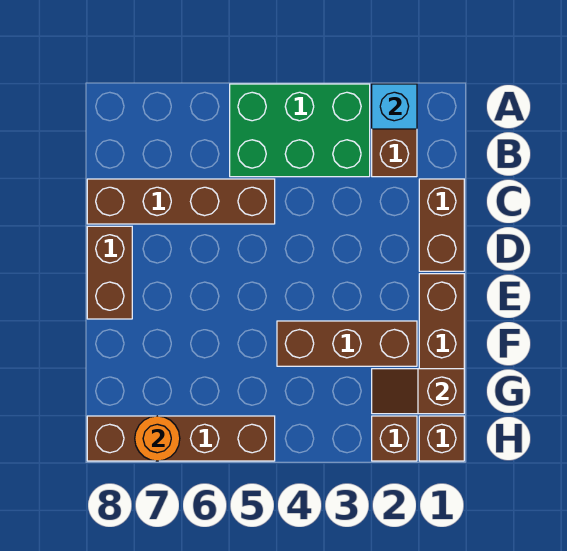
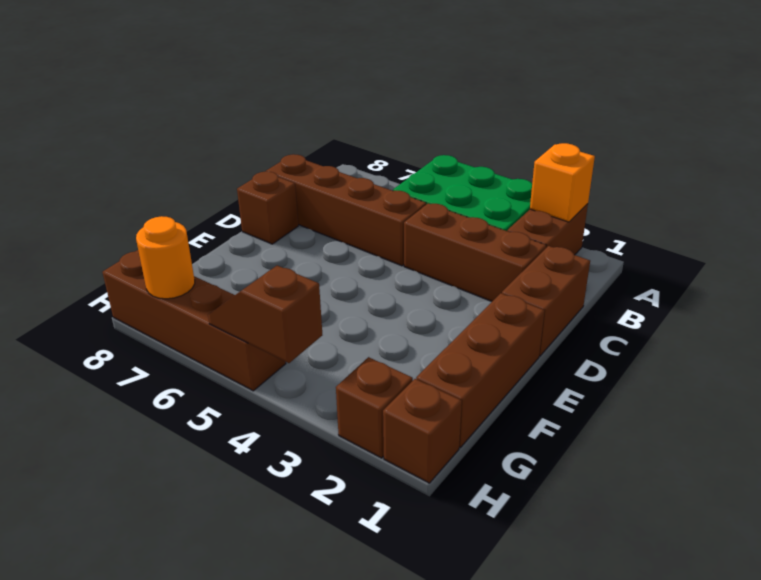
cyan brick A2 level 2 -> orange brick A2 level 2
brown brick D8:E8 level 1 -> brown brick D8 level 1
brown brick F2:F4 level 1 -> brown brick C2:C4 level 1
brown slope G1:G2 level 2 top 1 -> brown slope H4:H5 level 2 top 4

